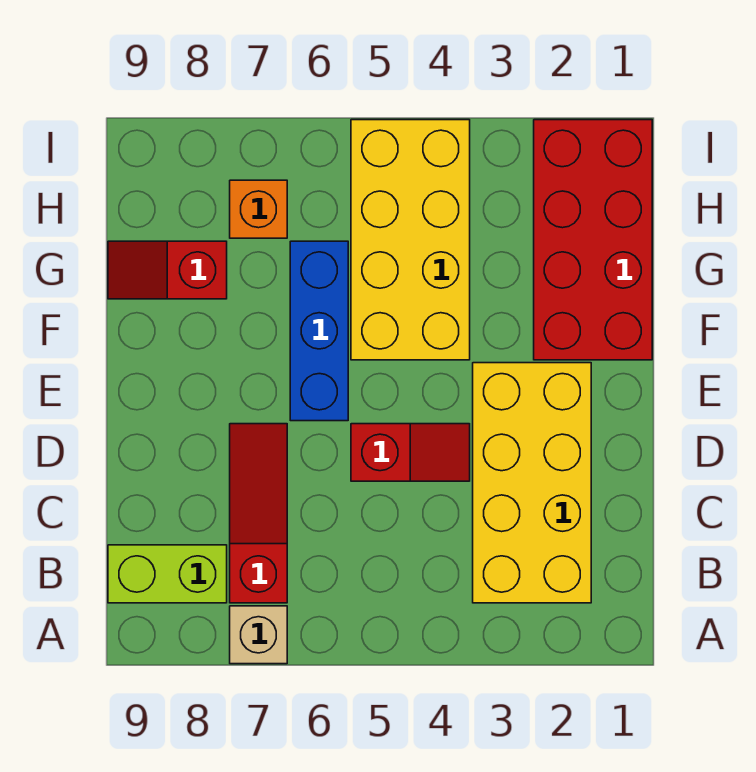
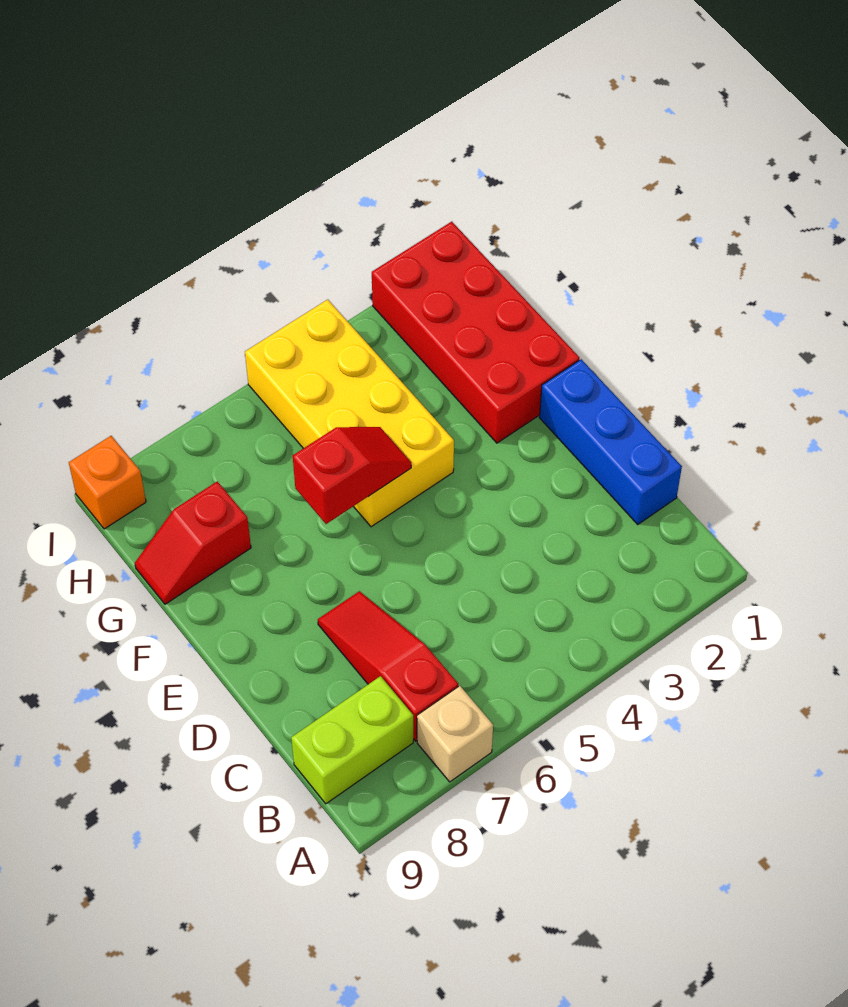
yellow brick B2:E3 level 1 -> none
red slope D4:D5 level 1 top 5 -> red slope F5:F6 level 2 top 6
blue brick E6:G6 level 1 -> blue brick C1:E1 level 1
orange brick H7 level 1 -> orange brick I9 level 1

